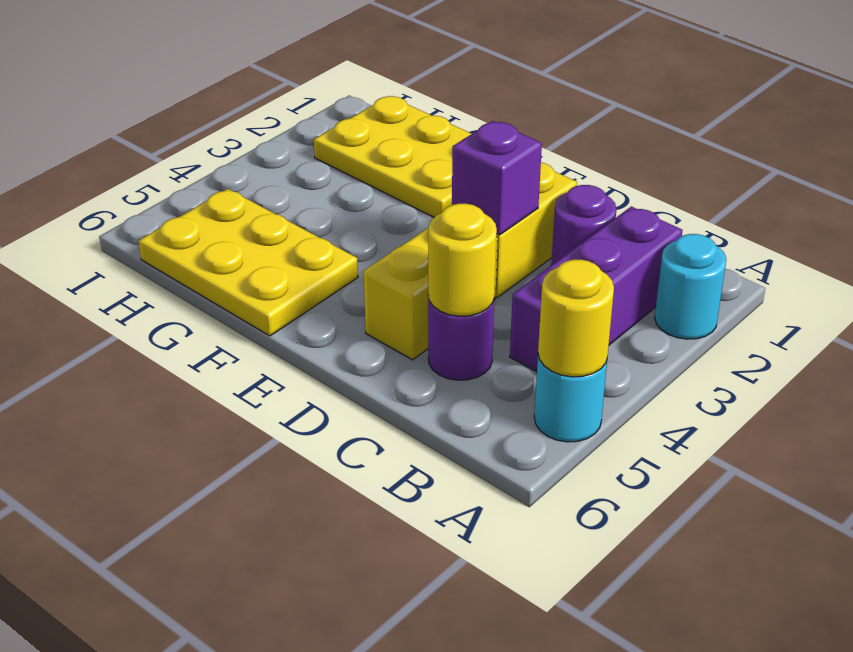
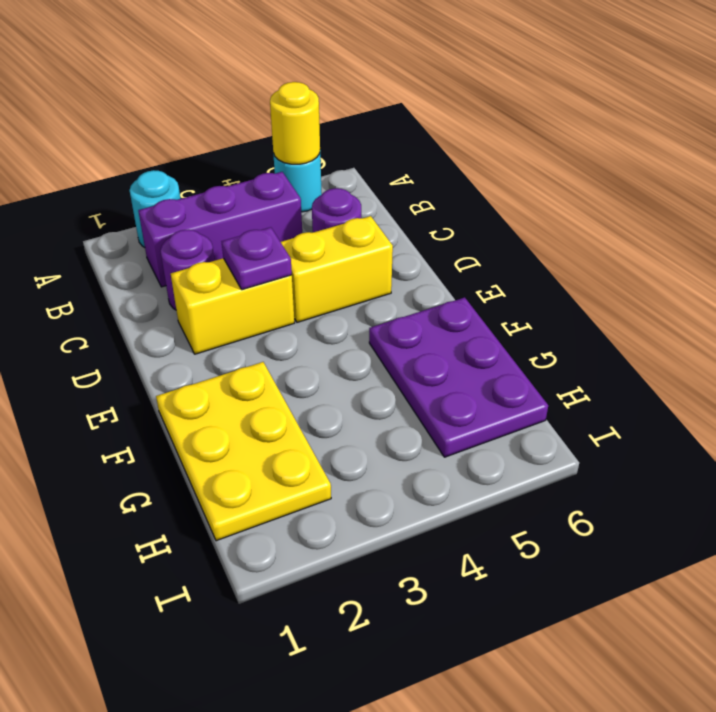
yellow round brick C5 level 2 -> none
purple brick D3 level 2 -> purple plate D3 level 2
yellow plate F5:H6 level 1 -> purple plate F5:H6 level 1

